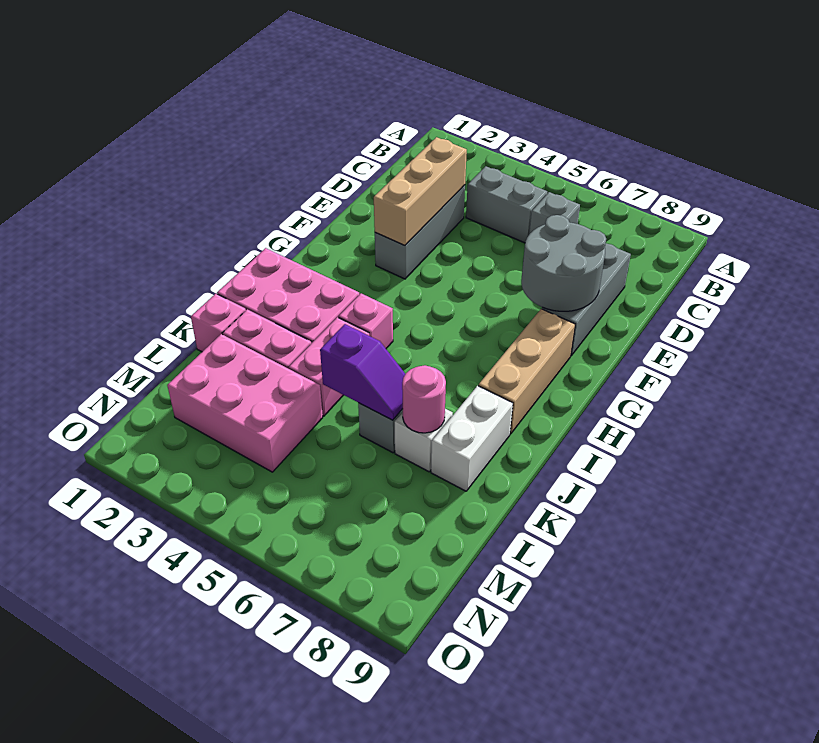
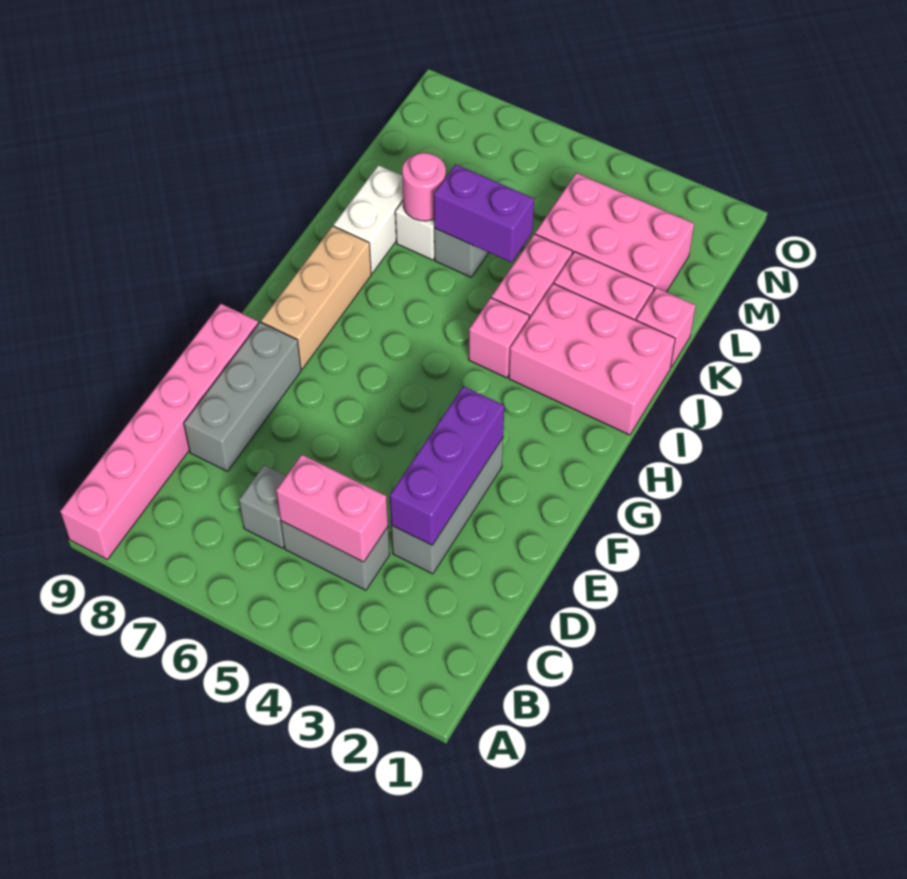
none -> pink brick A9:F9 level 1
none -> pink brick C4:C5 level 2
tan brick D3:F3 level 2 -> purple brick D3:F3 level 2
grey round brick E7:F8 level 2 -> none
purple slope K5:K6 level 2 top 5 -> purple brick K5:K6 level 2

